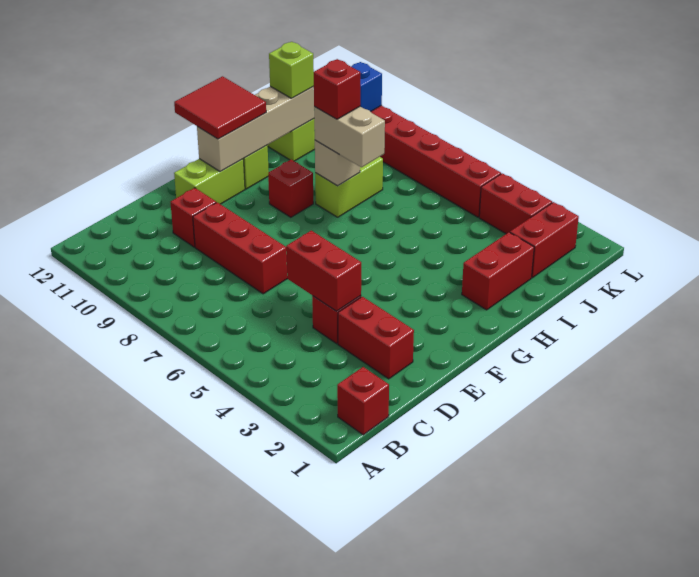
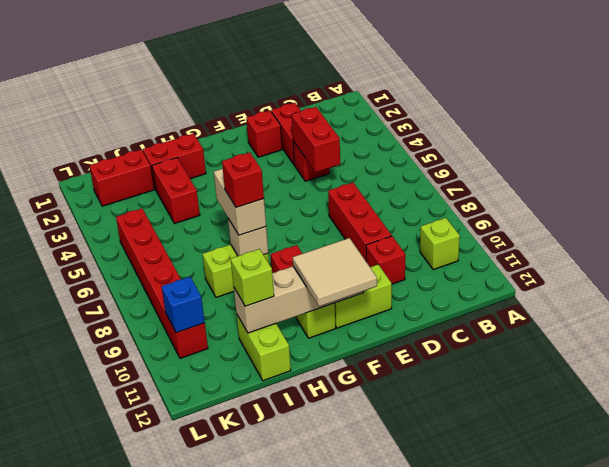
red brick B1 level 1 -> red brick E2 level 1
none -> lime brick B10 level 1
red tile F11:G12 level 3 -> tan tile F11:G12 level 3
red brick K3:K4 level 1 -> red brick I3:I4 level 1

